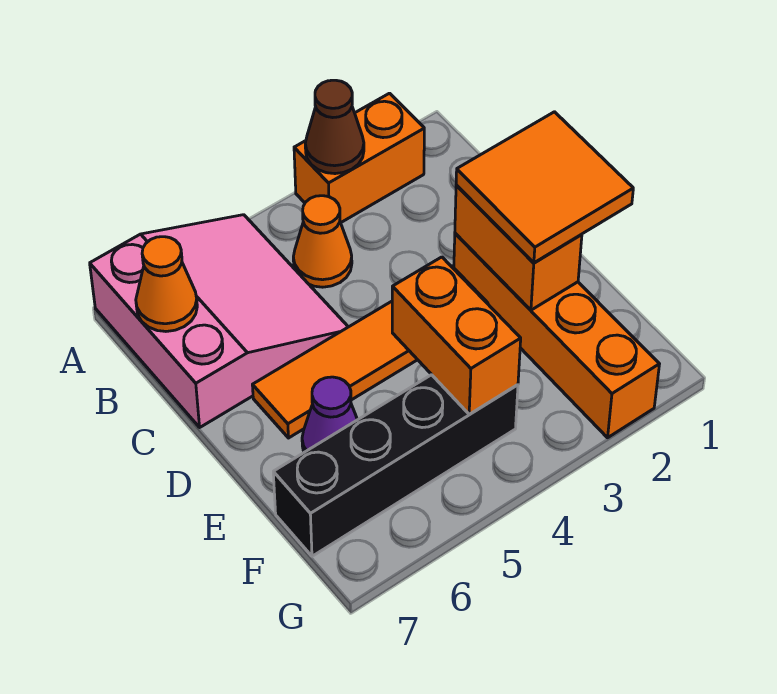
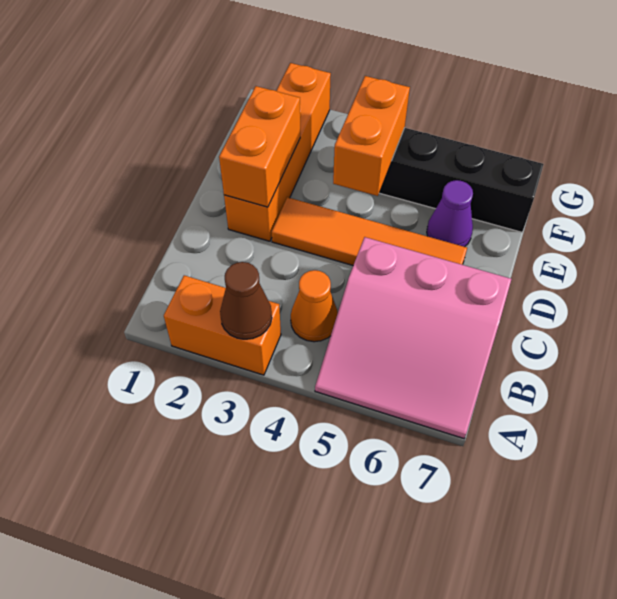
pink slope A5:C7 level 1 top 7 -> pink slope A5:C7 level 1 top C
orange cone B7 level 2 -> none
orange tile D1:E2 level 3 -> none

